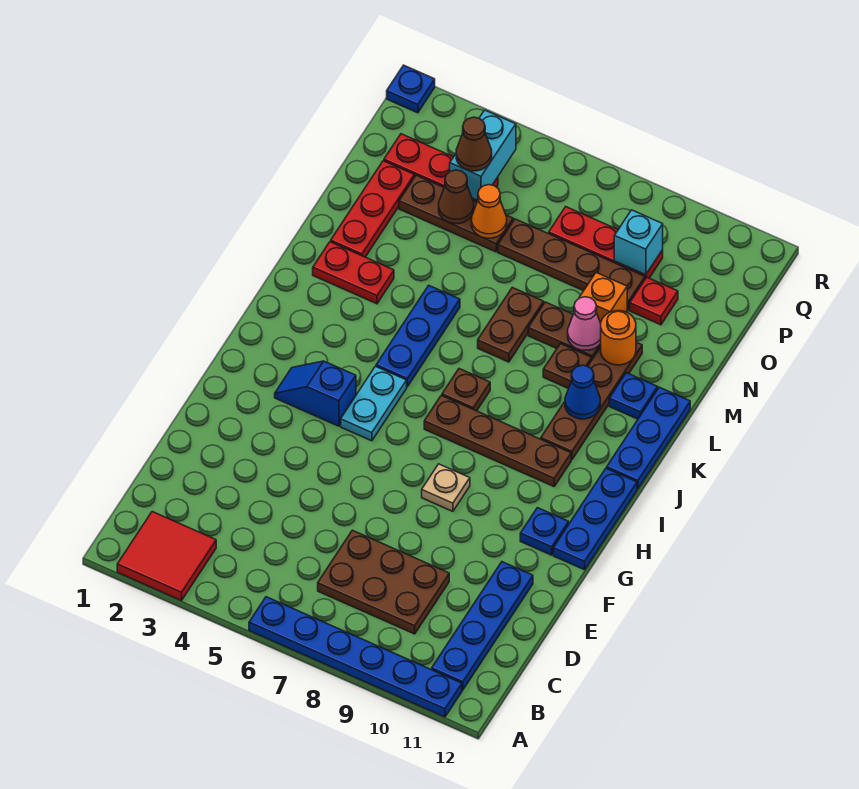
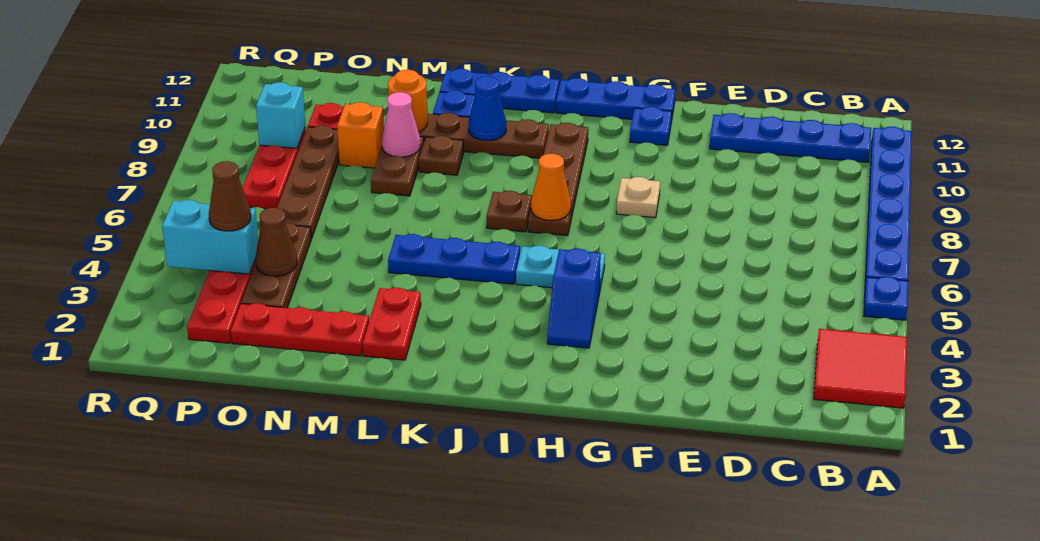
brown plate C7:D9 level 1 -> none
brown plate L7:M7 level 1 -> none
orange cone O5 level 2 -> orange cone I7 level 2
blue plate R1 level 1 -> blue plate A5 level 1

